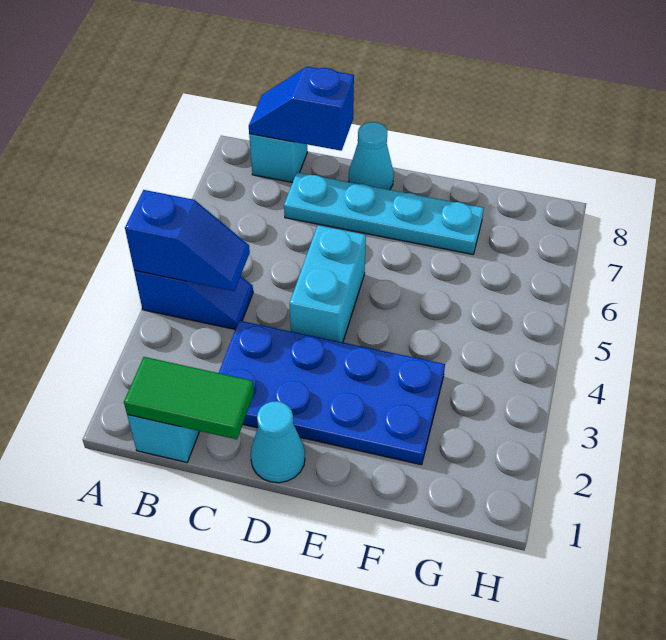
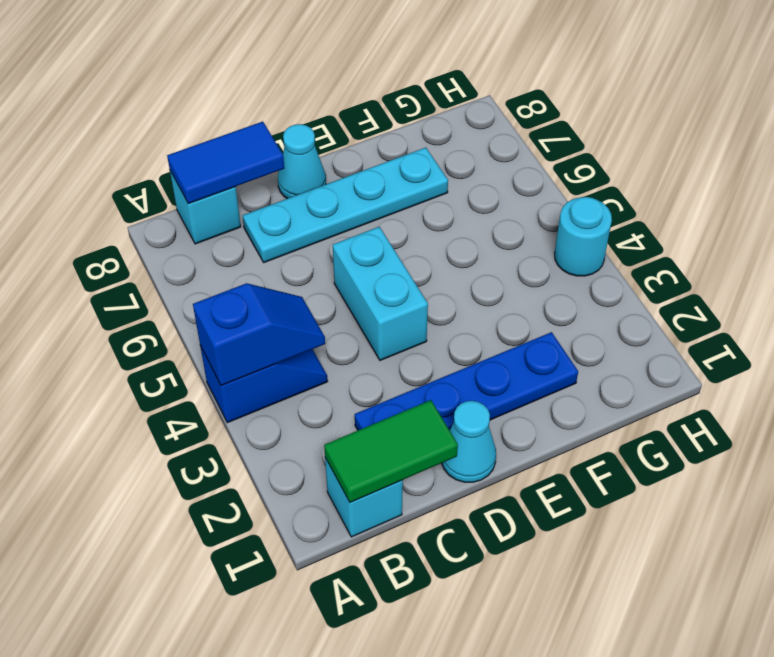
blue slope B8:C8 level 2 top C -> blue tile B8:C8 level 2
blue plate C2:F3 level 1 -> blue plate C2:F2 level 1
none -> cyan round brick H4 level 1

